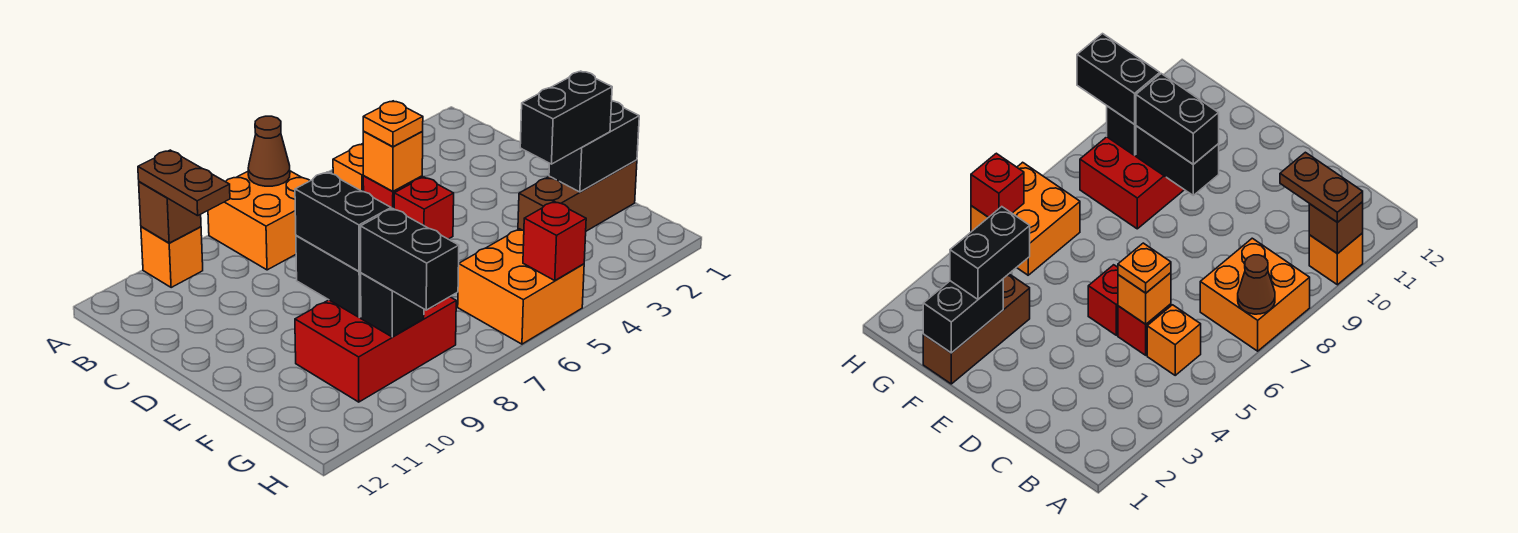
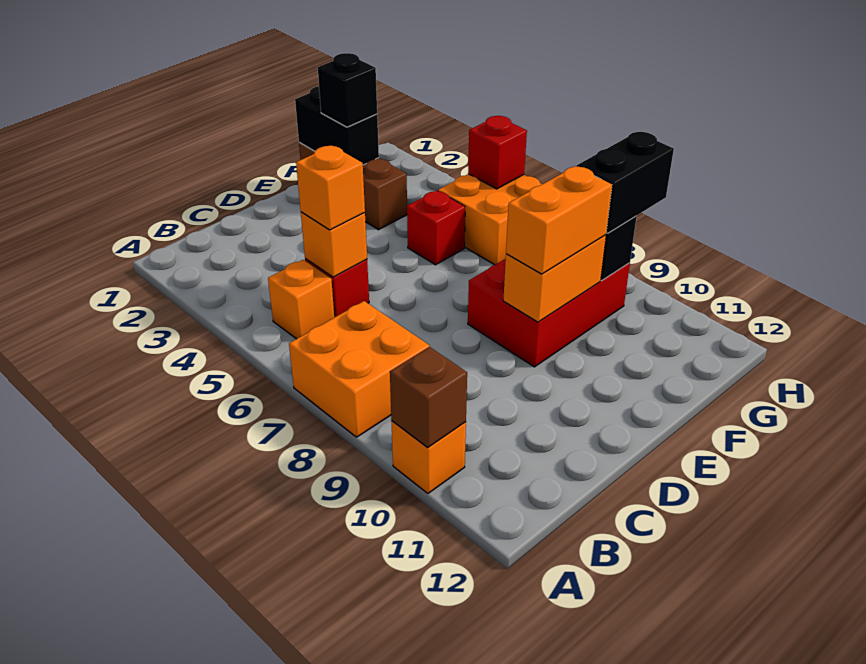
brown cone A7 level 2 -> none
brown plate A10:B10 level 3 -> none
orange plate C5 level 3 -> orange brick C5 level 3
red brick D5 level 1 -> red brick F5 level 1
black brick E9:F9 level 2 -> orange brick E9:F9 level 2
black brick E9:F9 level 3 -> orange brick E9:F9 level 3
black brick F2:F3 level 3 -> black brick F2 level 3
red brick F8:G10 level 1 -> red brick E8:G9 level 1

